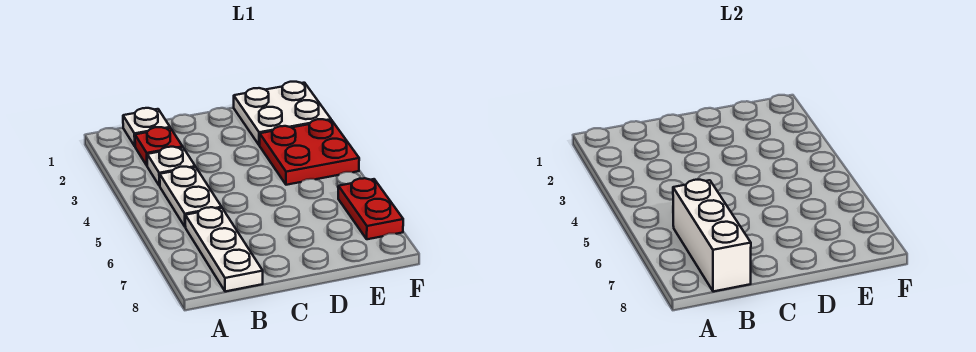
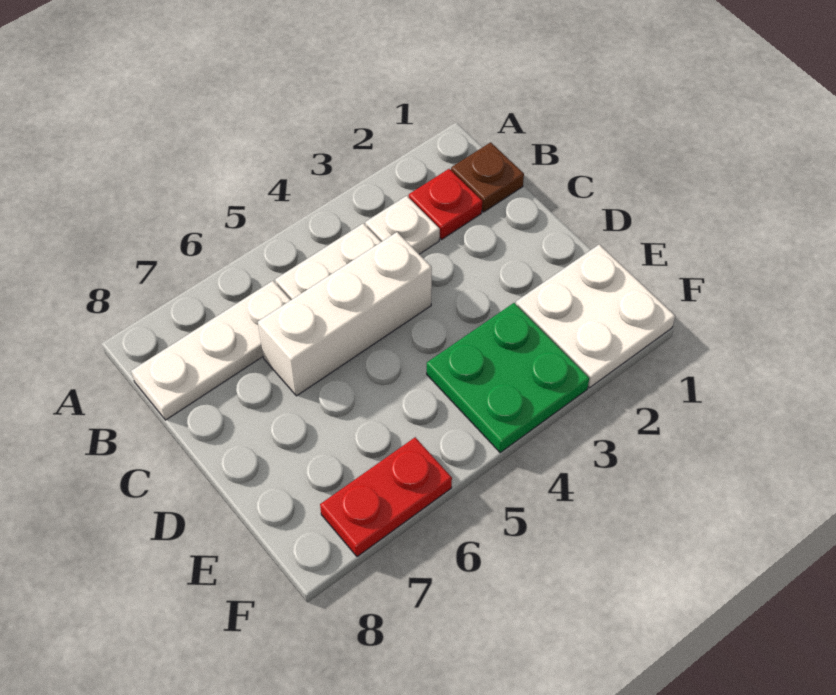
white plate B1 level 1 -> brown plate B1 level 1
white brick B6:B8 level 2 -> white brick C4:C6 level 1
red plate E3:F4 level 1 -> green plate E3:F4 level 1

